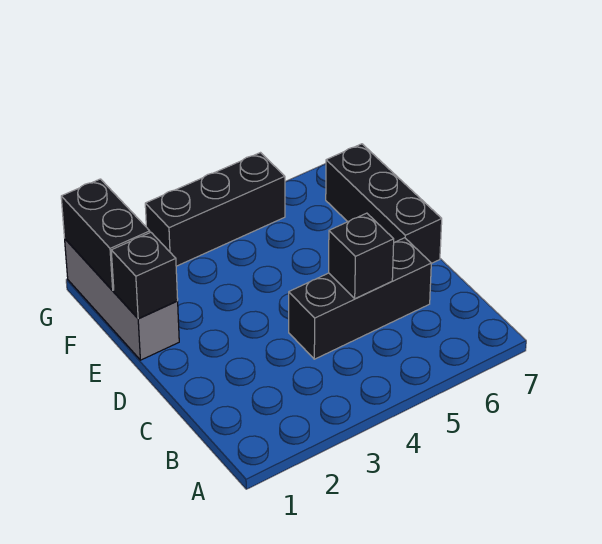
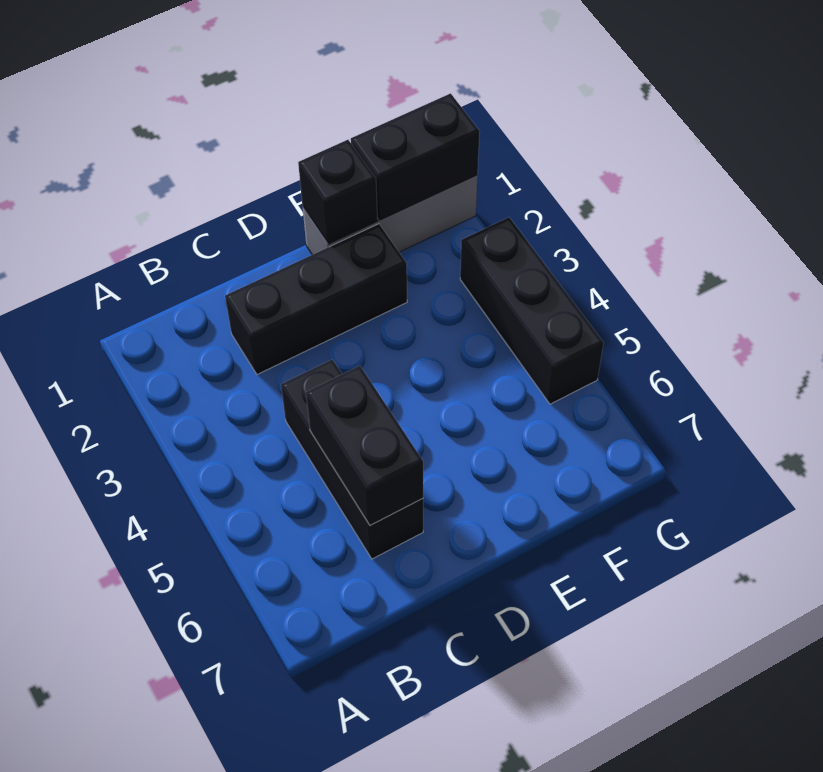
black brick C5 level 2 -> black brick C5:C6 level 2
black brick D7:F7 level 1 -> black brick C2:E2 level 1

